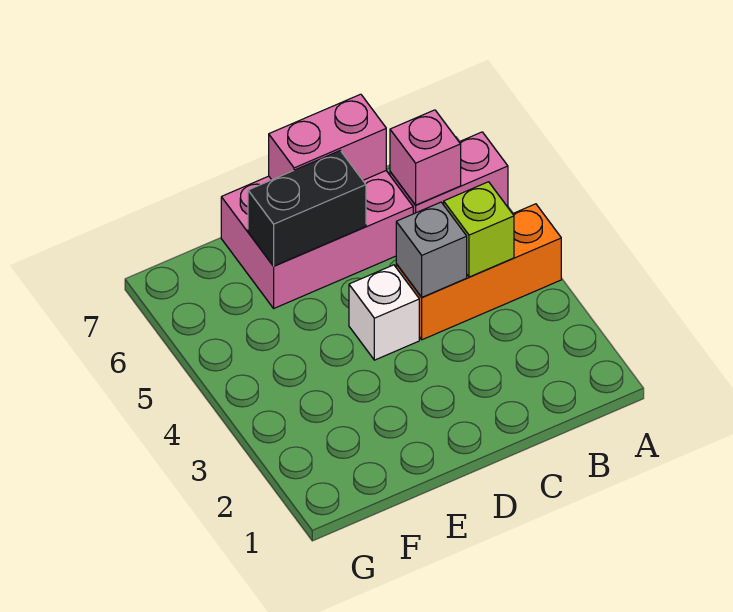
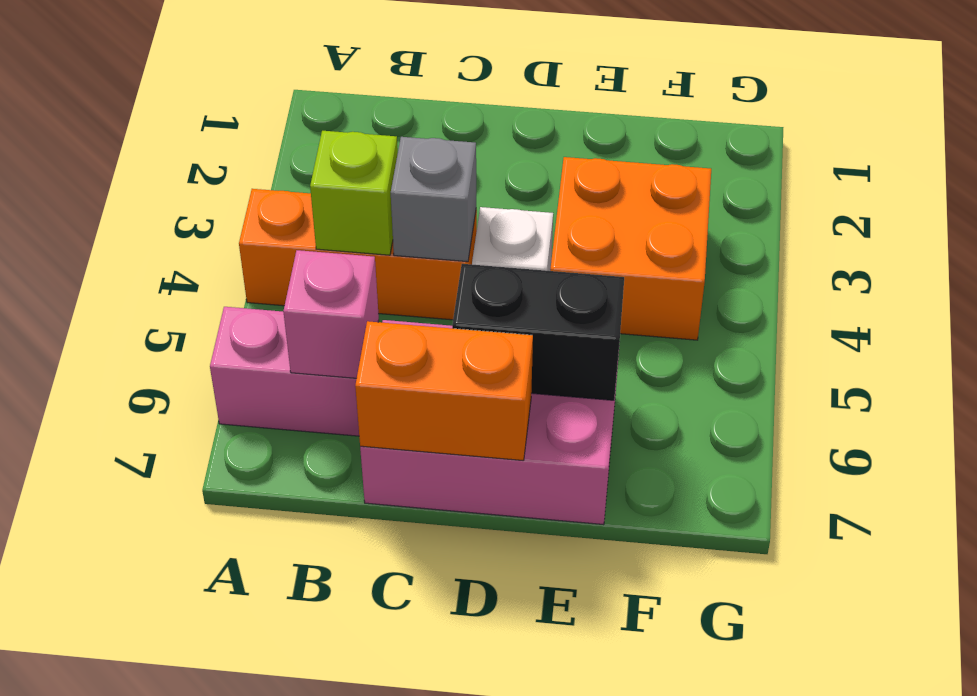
pink brick C7:D7 level 2 -> orange brick C7:D7 level 2
none -> orange brick E3:F4 level 1

